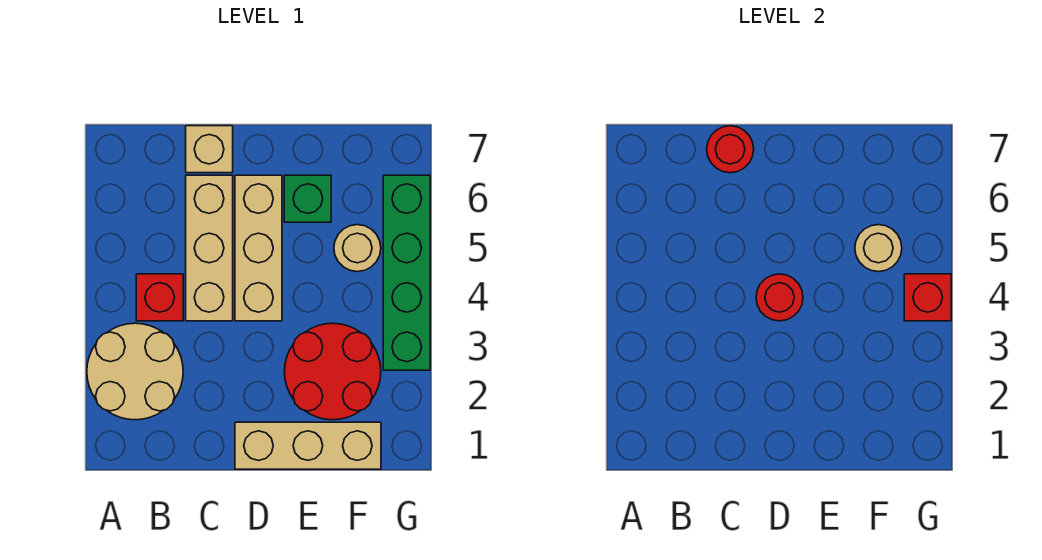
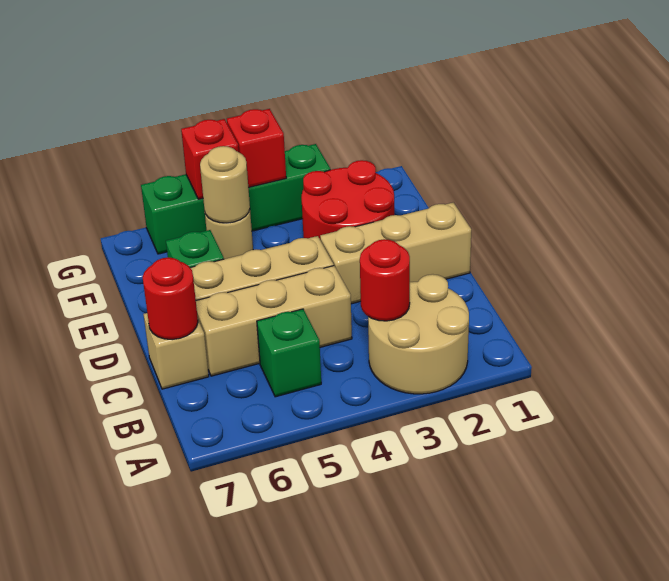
red brick B4 level 1 -> red brick G5 level 2
none -> green brick B5 level 1
tan brick D1:F1 level 1 -> tan brick D1:D3 level 1
red round brick D4 level 2 -> red round brick B3 level 2

